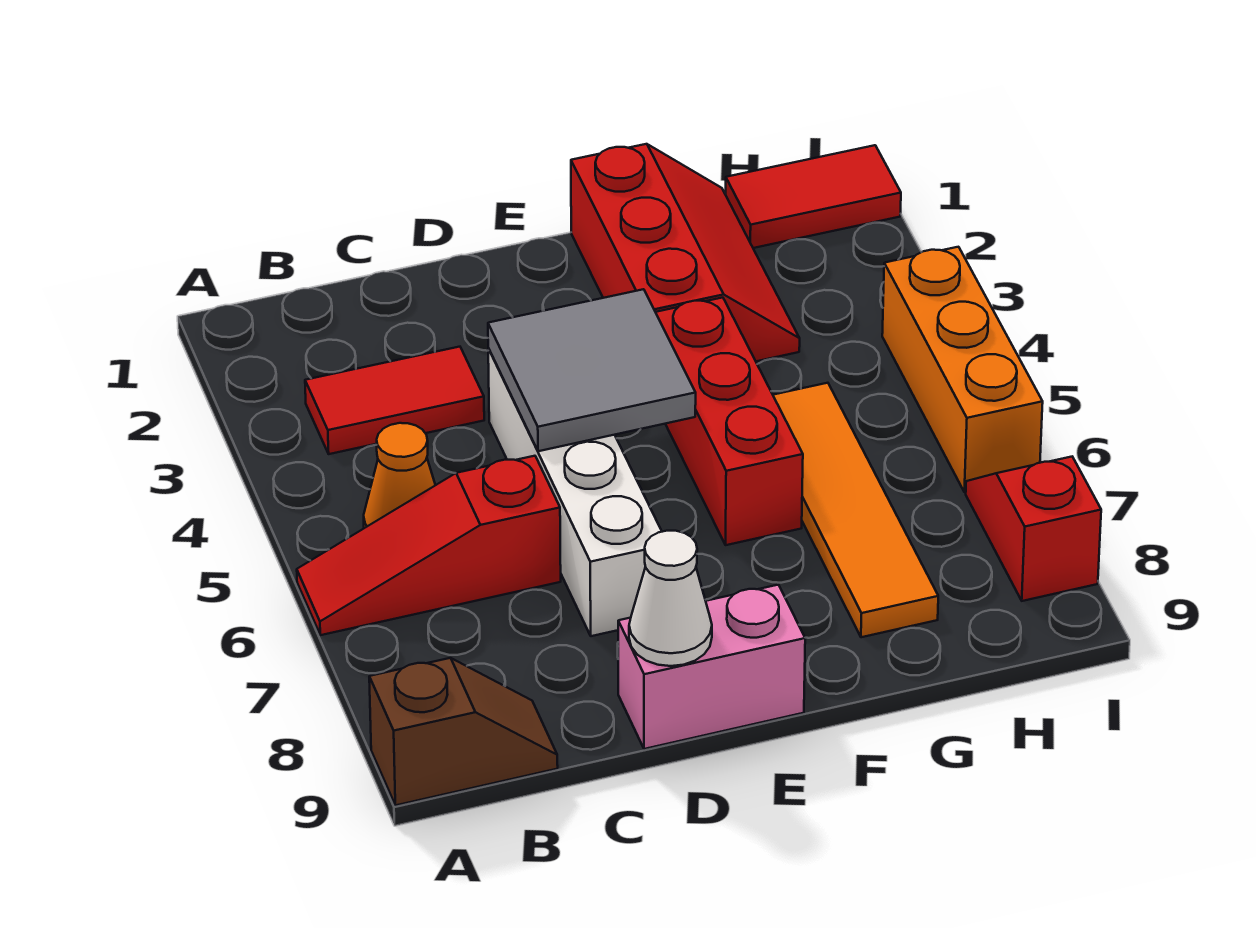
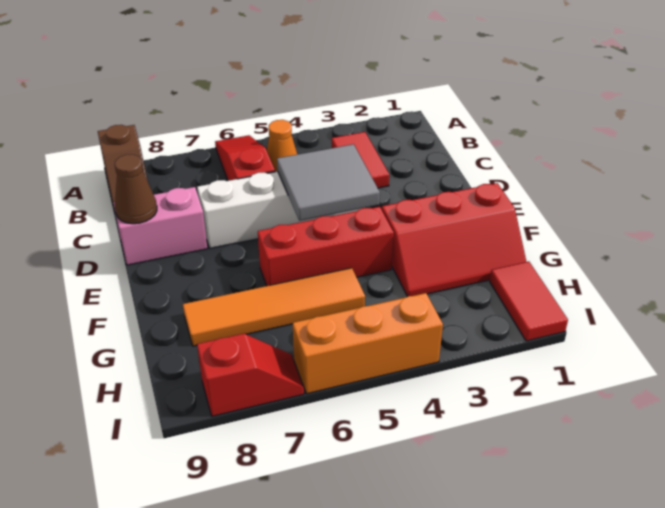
pink brick D9:E9 level 1 -> pink brick D8:D9 level 1
white cone D9 level 2 -> brown cone D9 level 2

